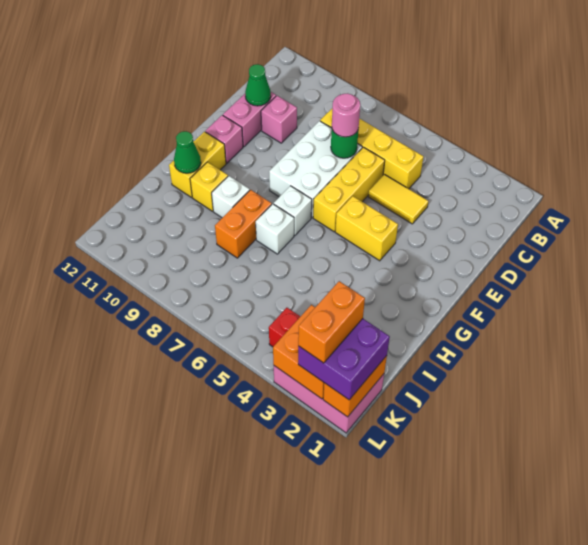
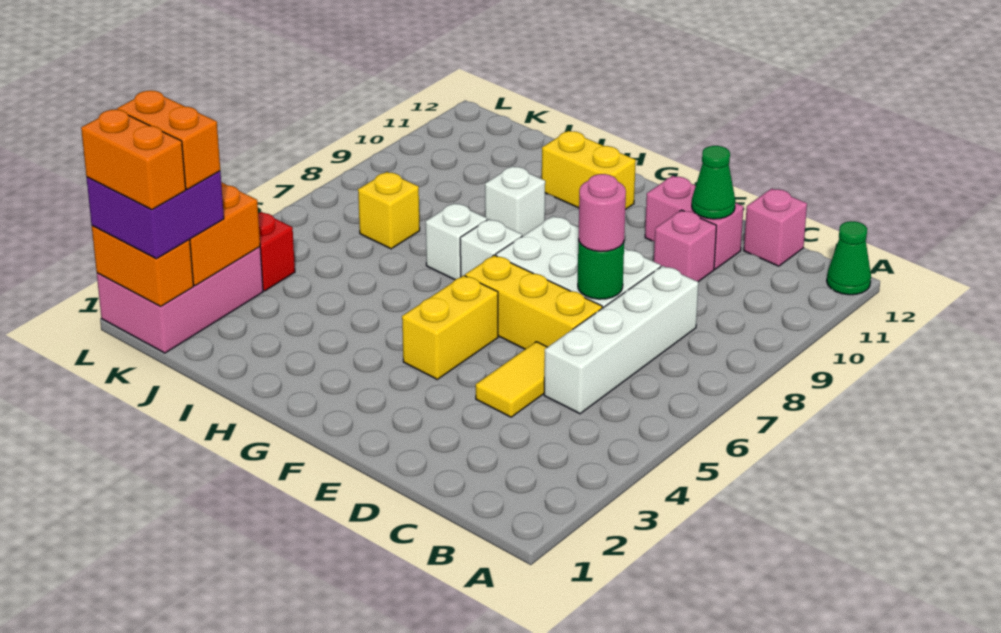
yellow brick C5:C8 level 1 -> white brick C5:C8 level 1
pink brick F11 level 1 -> pink brick C12 level 1
orange brick H8:I8 level 1 -> orange brick K1:L1 level 4
yellow brick H10 level 1 -> yellow brick J7 level 1
green cone H11 level 2 -> green cone A12 level 1

